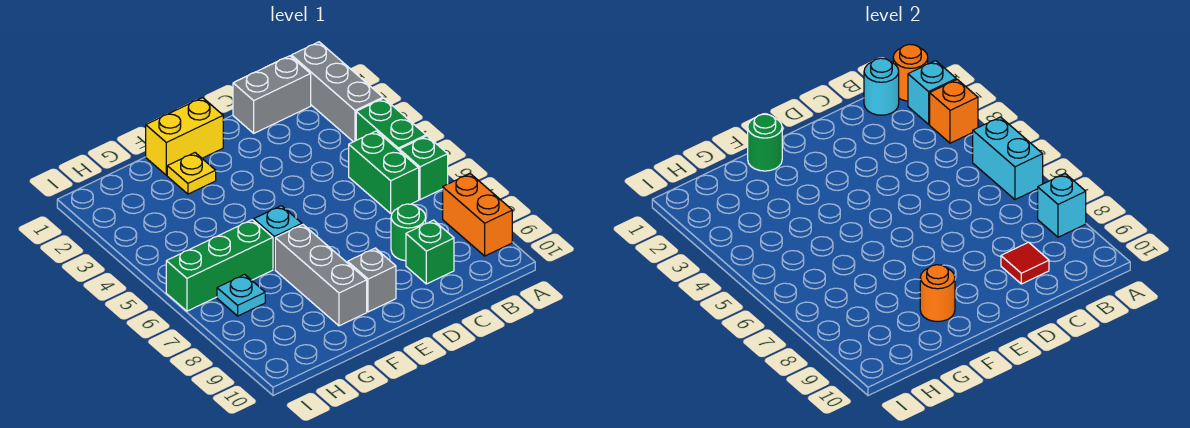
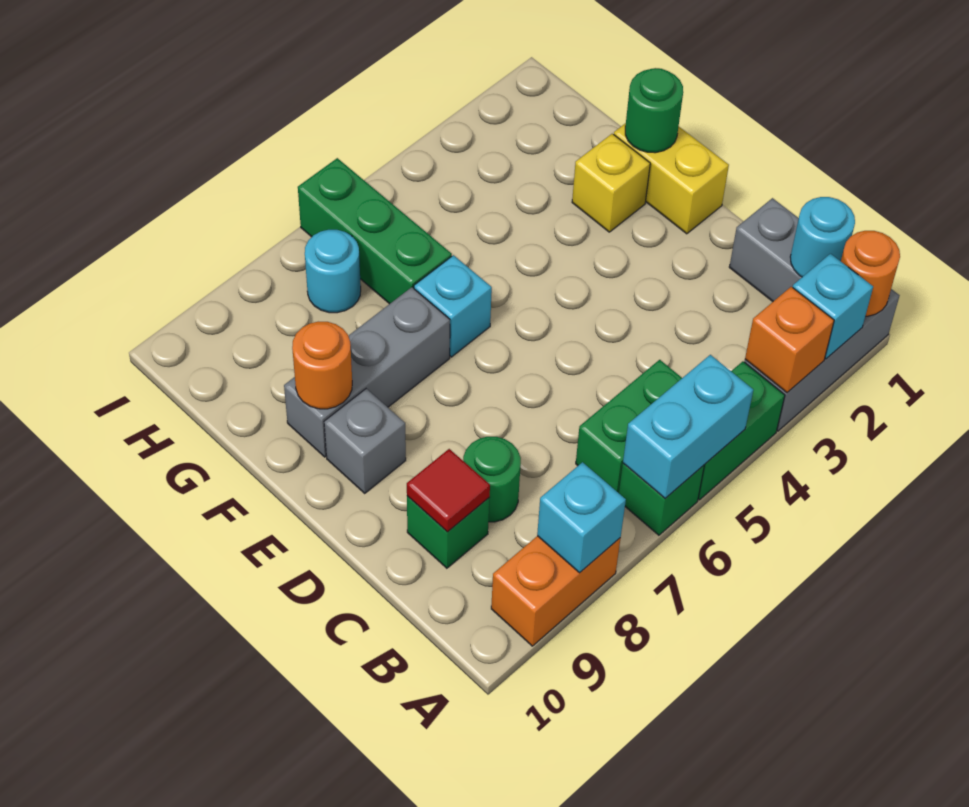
yellow plate F2 level 1 -> yellow brick F2 level 1
cyan plate H7 level 1 -> cyan round brick H7 level 1

